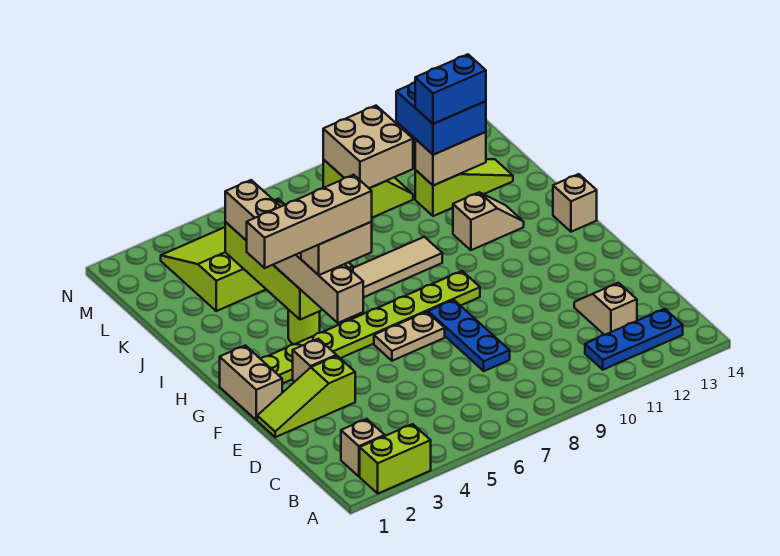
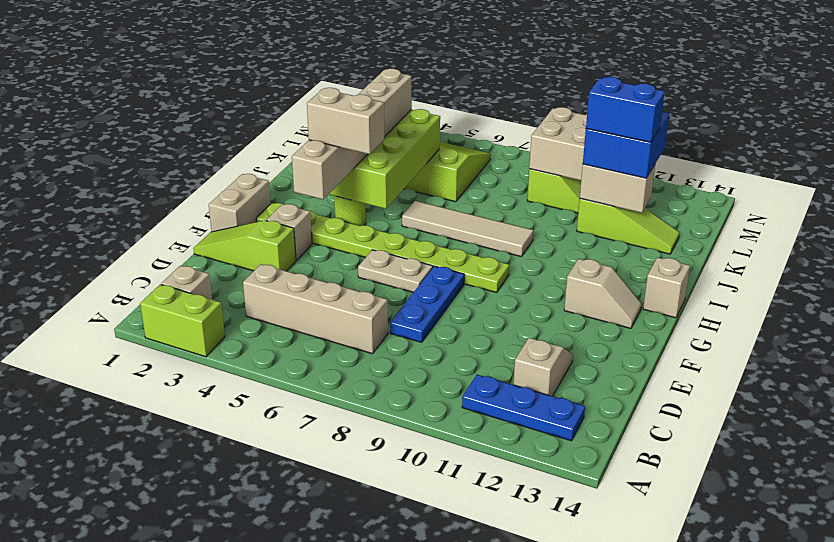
tan brick G2:G5 level 5 -> tan brick C4:C7 level 1
tan slope I11:I12 level 1 top 11 -> tan slope G12:G13 level 1 top 12

